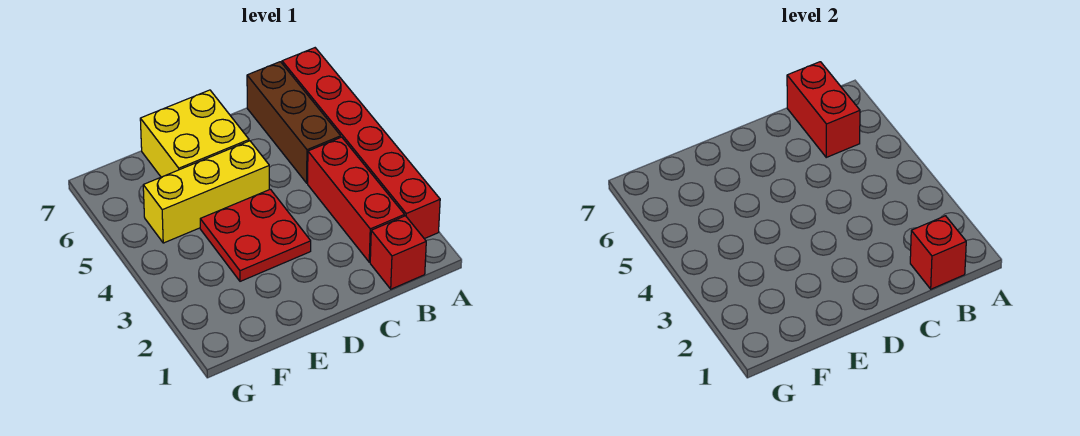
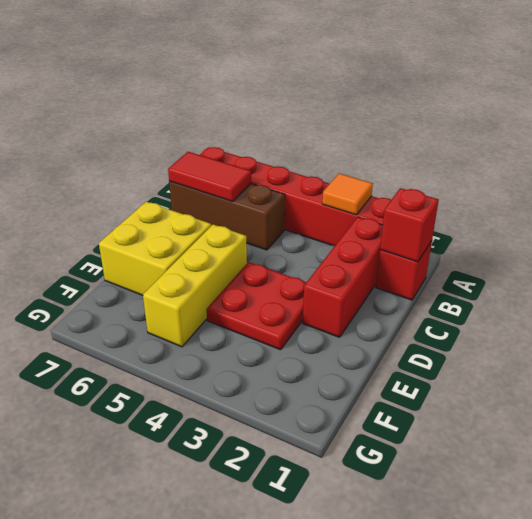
none -> orange tile A3 level 2
red brick B2:B4 level 1 -> red brick B2:D2 level 1
red brick B6:B7 level 2 -> red tile B6:B7 level 2

